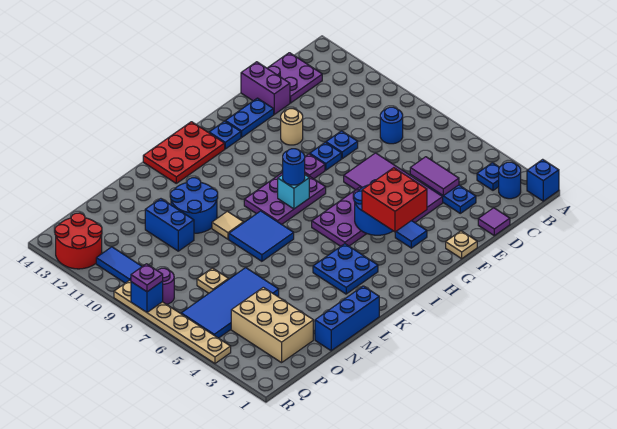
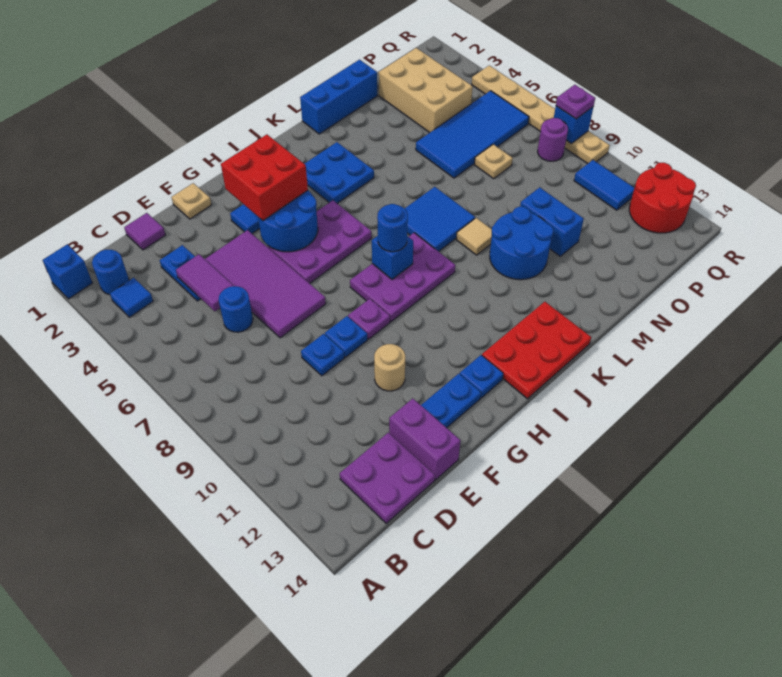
blue plate B3 level 1 -> blue tile B3 level 1
blue round brick C8 level 1 -> blue round brick D6 level 1
cyan brick I8 level 2 -> blue brick I8 level 2

